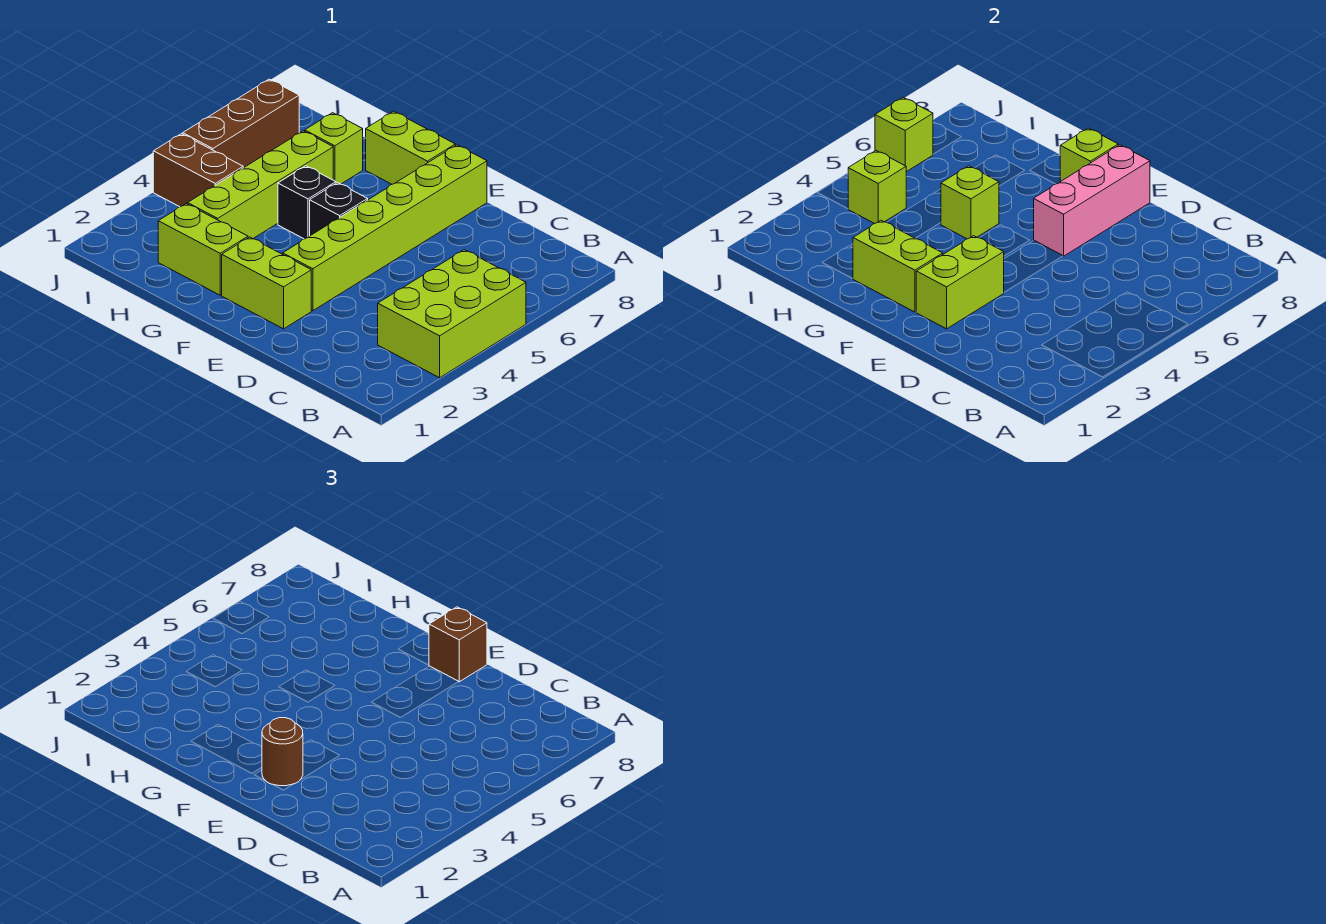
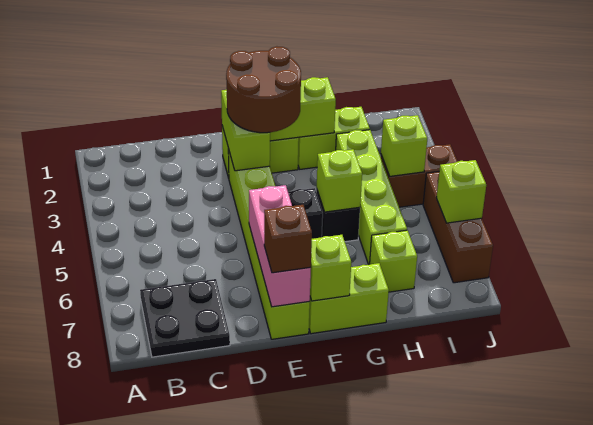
lime brick A3:B5 level 1 -> none
none -> black plate B7:C8 level 1
brown round brick E2 level 3 -> brown round brick E2:F3 level 3

